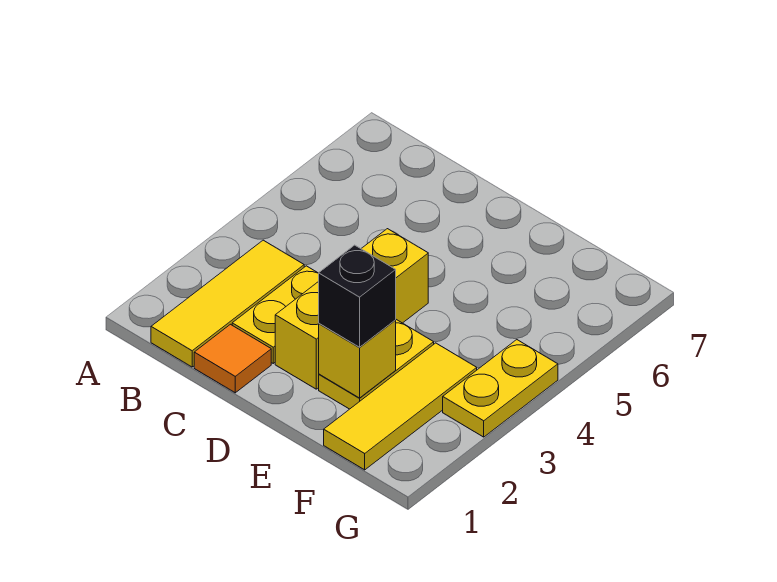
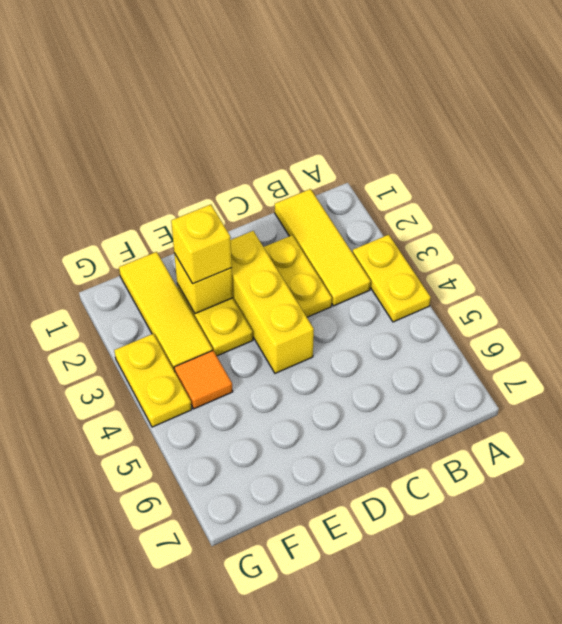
none -> yellow plate A3:A4 level 1
orange tile C1 level 1 -> orange tile F4 level 1
black brick E2 level 3 -> yellow brick E2 level 3

